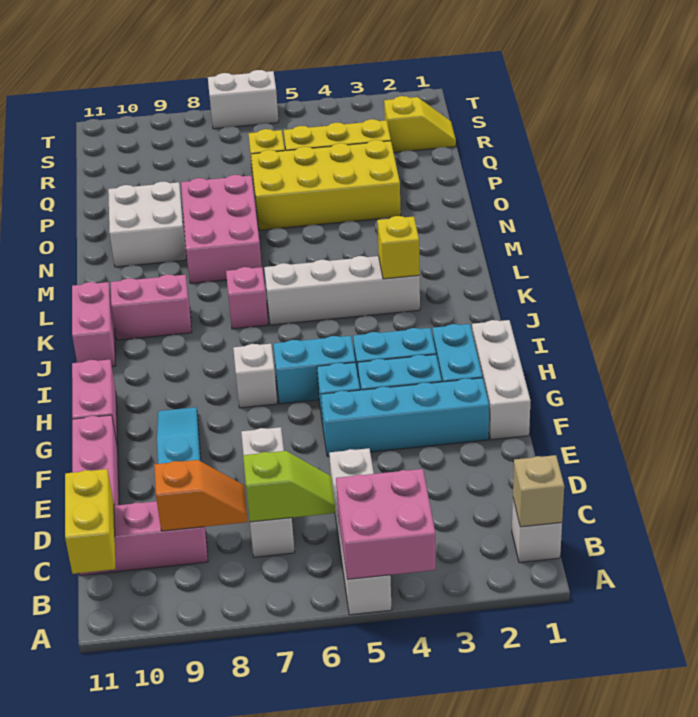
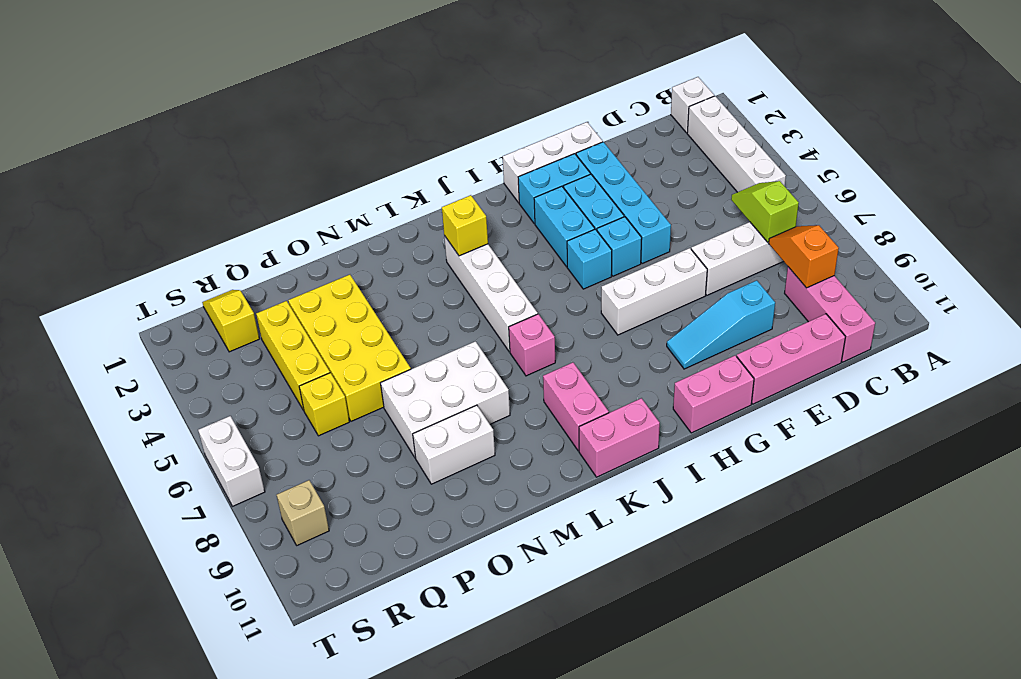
pink brick A4:B5 level 2 -> none
white brick A5:D5 level 1 -> white brick B2:B5 level 1
tan brick B1 level 2 -> tan brick S9 level 1
yellow brick B11:C11 level 2 -> none
cyan brick H5:H6 level 1 -> cyan brick H5 level 1
white brick H7 level 1 -> white brick F7:H7 level 1
pink brick M7:O8 level 1 -> white brick M7:O8 level 1
white brick N9:O10 level 1 -> white brick N9:O9 level 1

